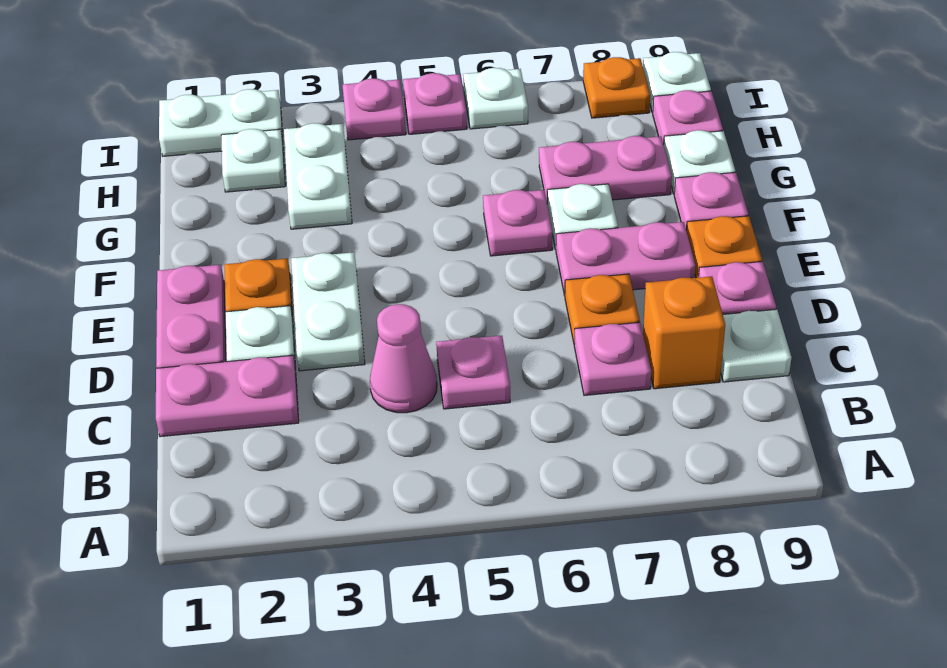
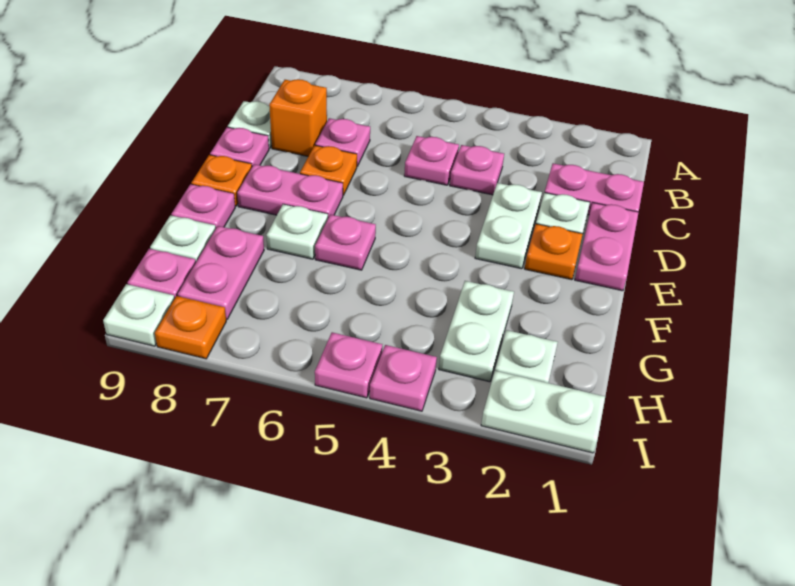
pink cone C4 level 1 -> pink plate C4 level 1
pink plate G7:G8 level 1 -> pink plate G8:H8 level 1
white plate I6 level 1 -> none

